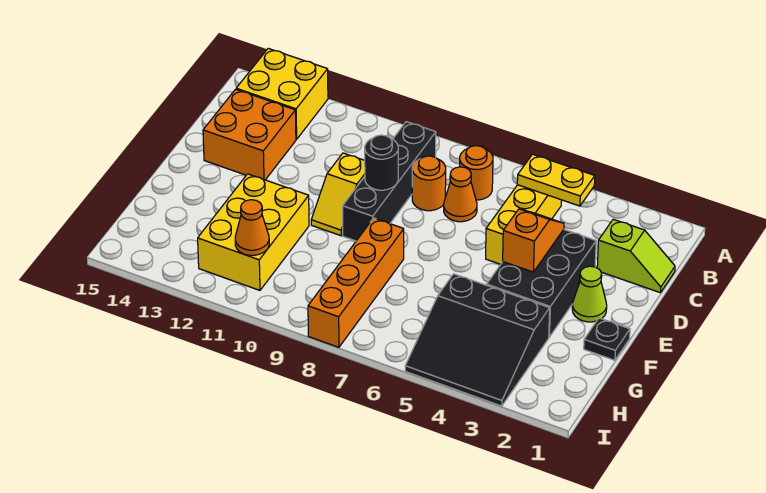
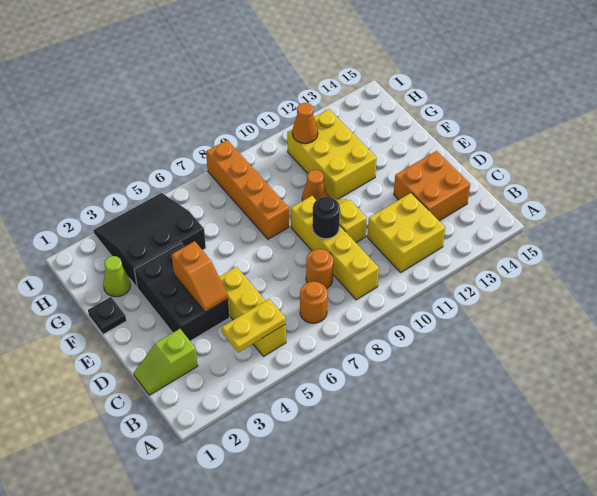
yellow brick A13:B14 level 1 -> yellow brick B11:C12 level 1
black brick B9:E9 level 1 -> yellow brick B9:E9 level 1
orange cone C7 level 1 -> orange cone F10 level 1
lime cone E2 level 1 -> lime cone G2 level 1

